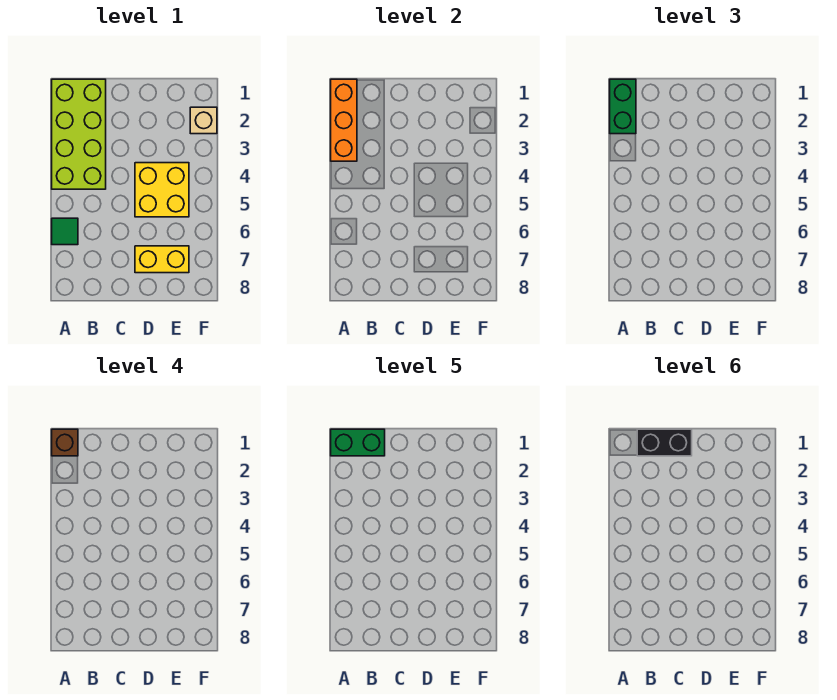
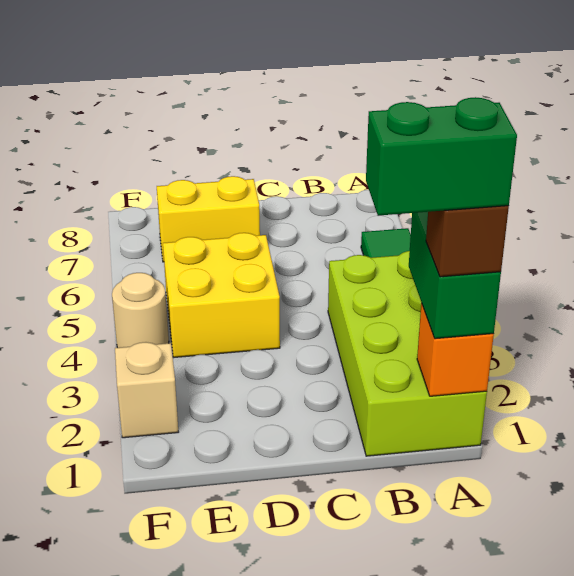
orange brick A1:A3 level 2 -> orange brick A1 level 2
black brick B1:C1 level 6 -> none
none -> tan round brick F4 level 1

